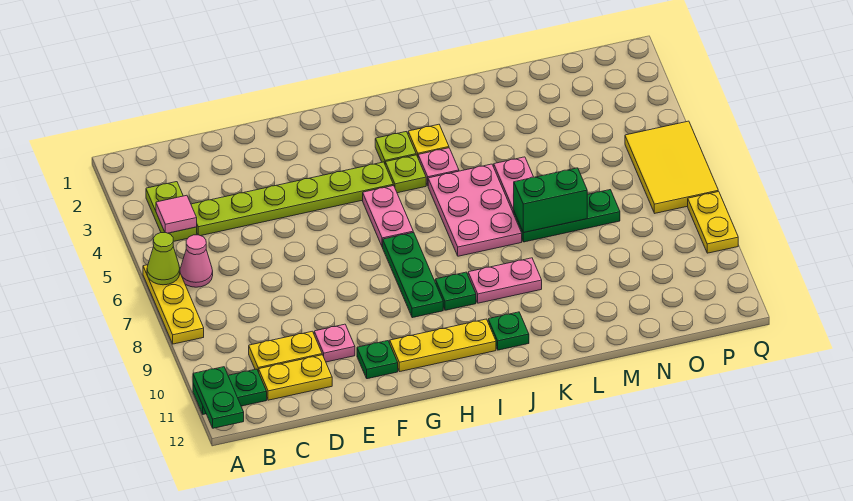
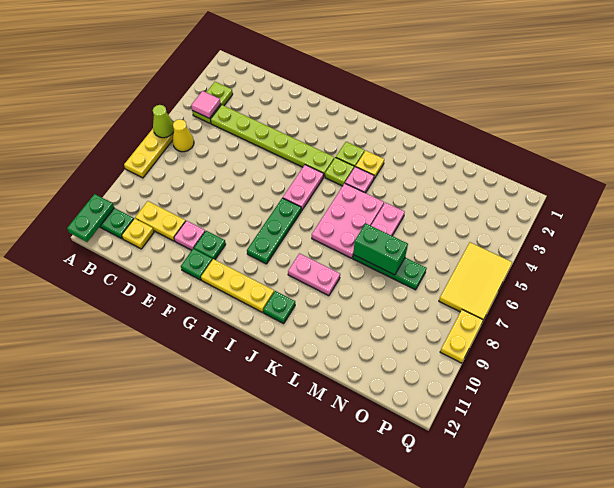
pink cone B6 level 1 -> yellow cone B6 level 1
yellow plate C11:D11 level 1 -> yellow plate C11 level 1
green plate I9 level 1 -> green plate F10 level 1

